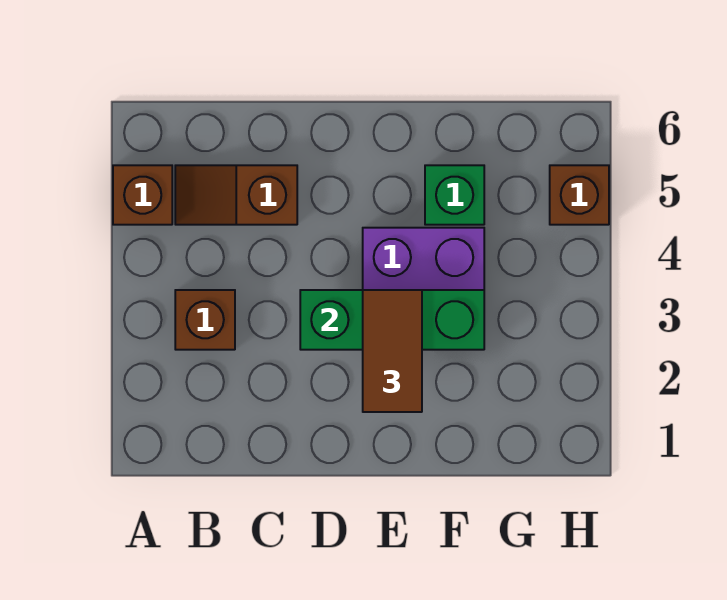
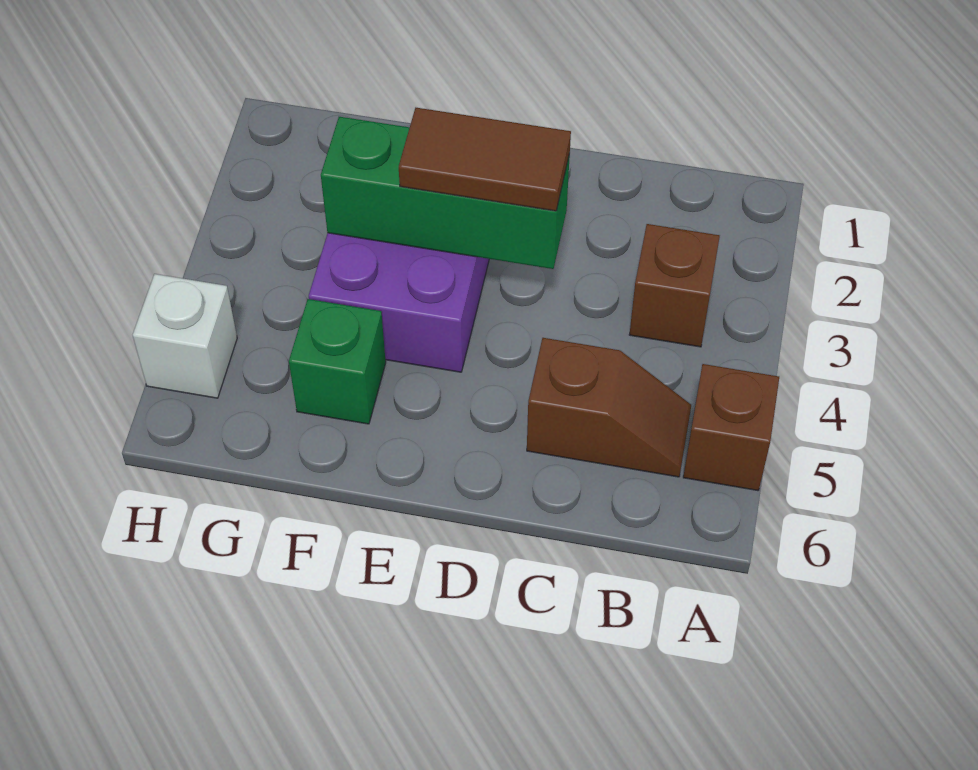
brown tile E2:E3 level 3 -> brown tile D3:E3 level 3
brown brick H5 level 1 -> white brick H5 level 1

